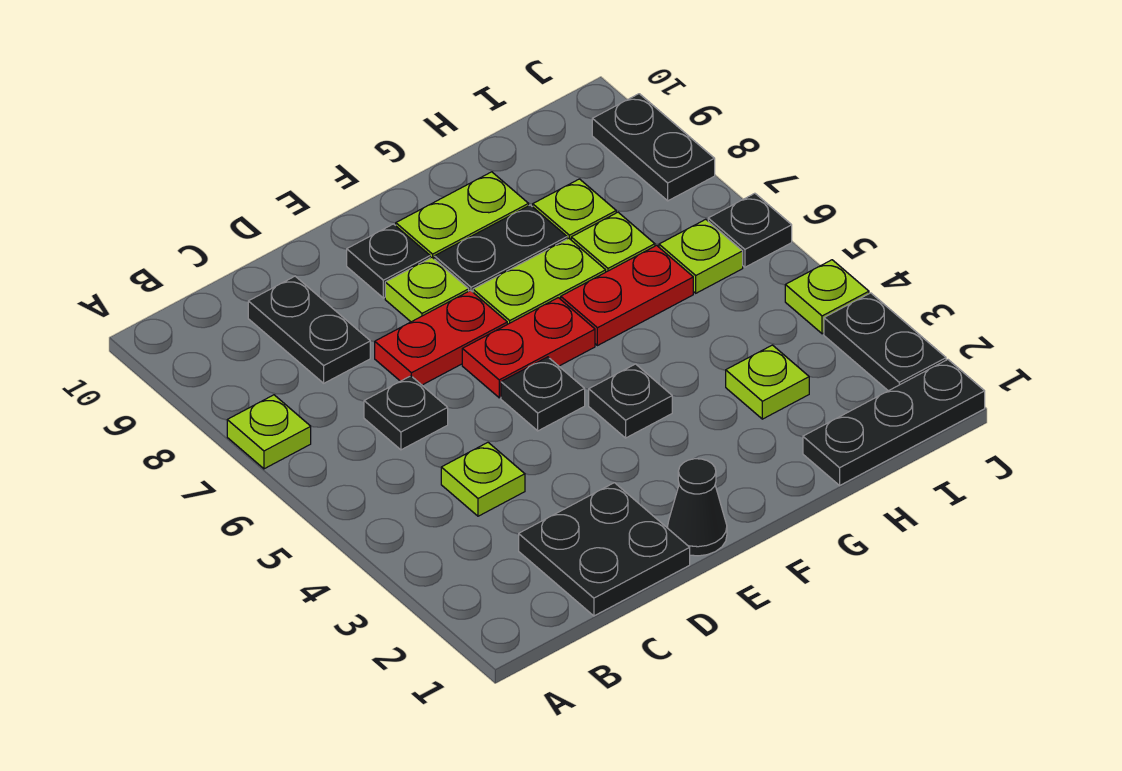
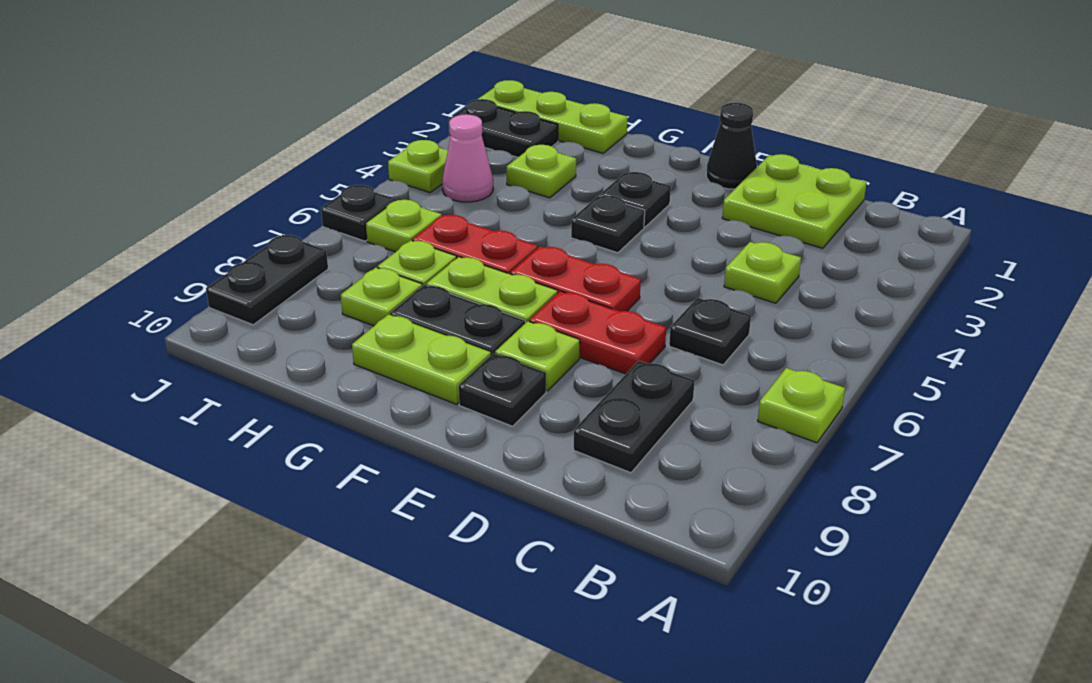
black plate C1:D2 level 1 -> lime plate C1:D2 level 1
black plate E5 level 1 -> black plate F3 level 1
black plate H1:J1 level 1 -> lime plate H1:J1 level 1
none -> pink cone I4 level 1
black plate J2:J3 level 1 -> black plate I2:J2 level 1

